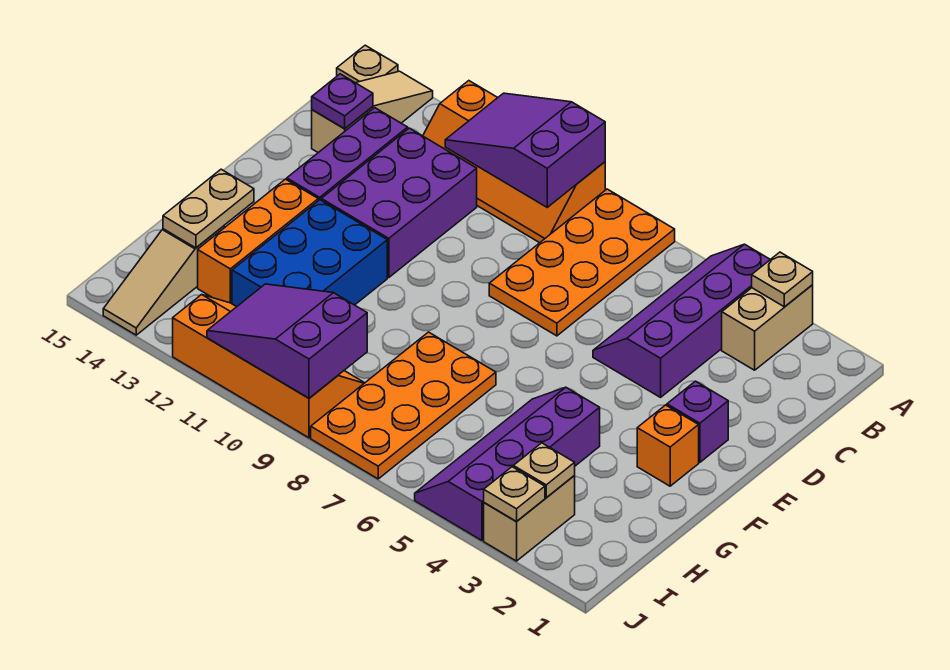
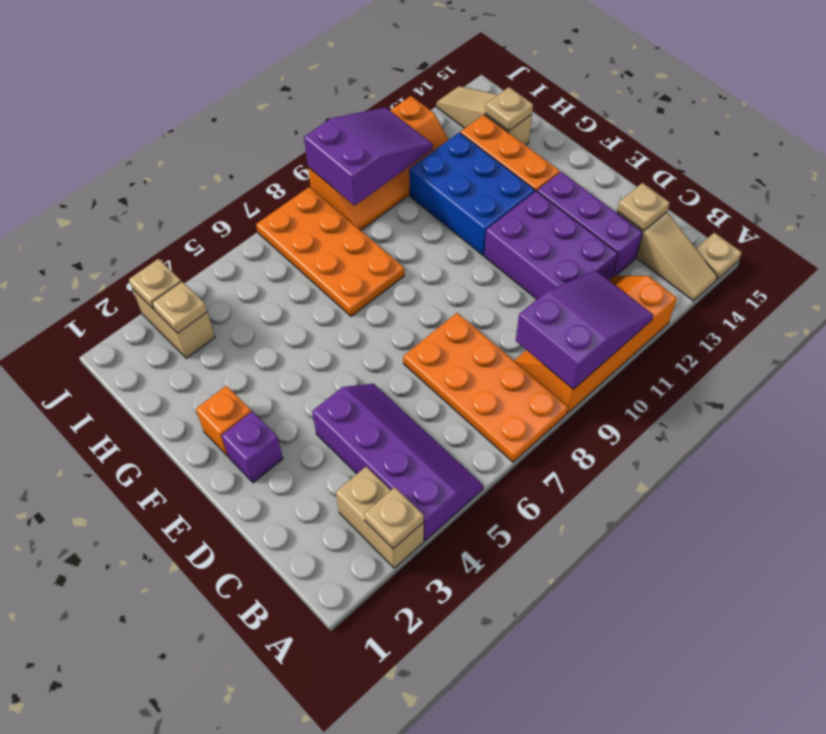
purple plate C14 level 2 -> tan plate C14 level 2
purple slope G4:J5 level 1 top 4 -> none
tan plate G14:H14 level 2 -> tan plate H14 level 2

